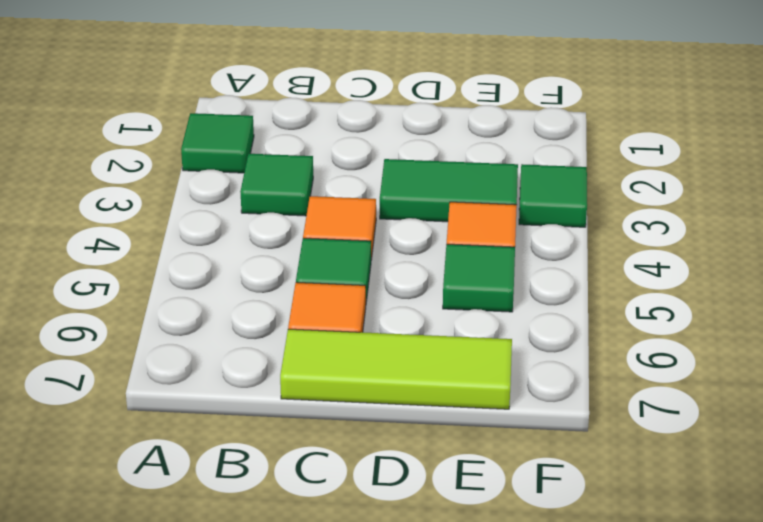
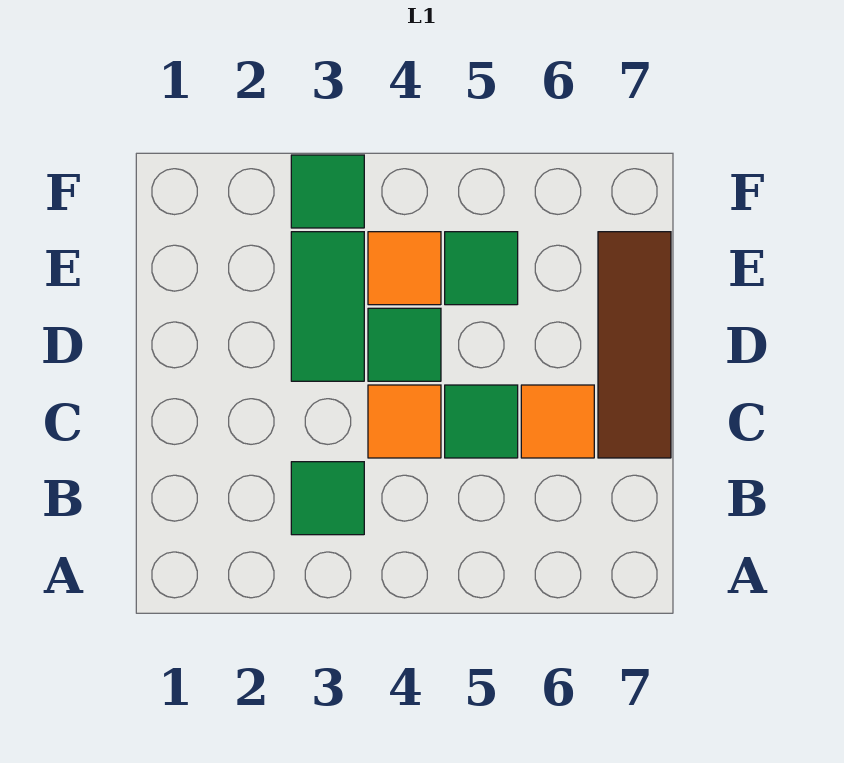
green tile A2 level 1 -> green tile D4 level 1
lime tile C7:E7 level 1 -> brown tile C7:E7 level 1

